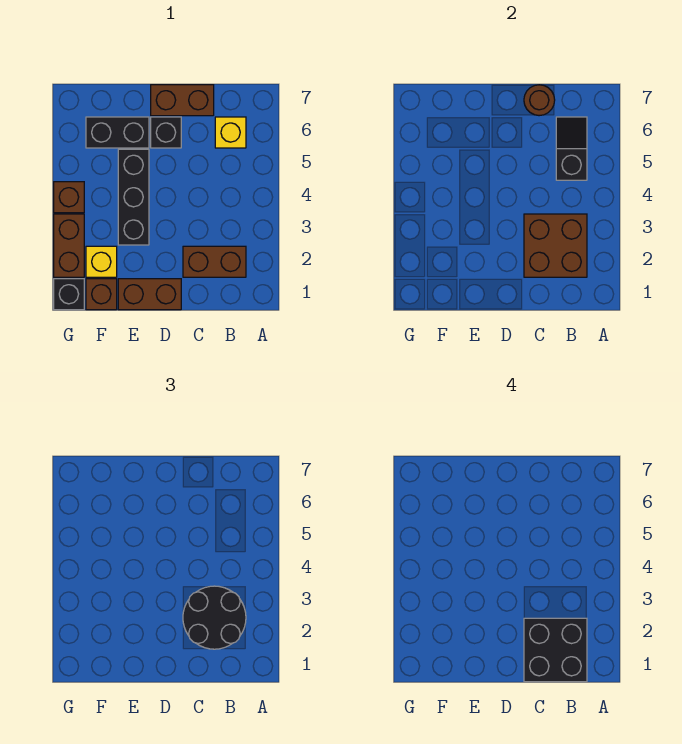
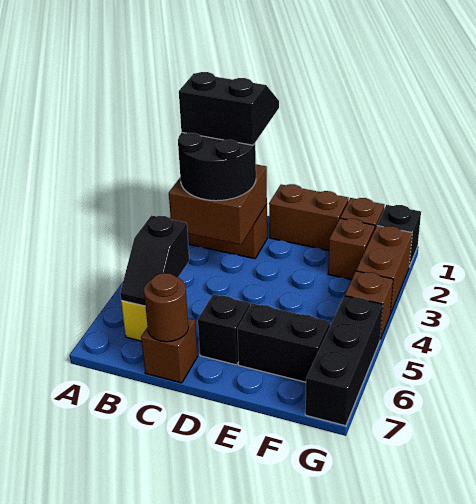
black brick B1:C2 level 4 -> black slope B1:C2 level 4 top 2
brown brick C7:D7 level 1 -> brown brick C7 level 1
black brick E3:E5 level 1 -> black brick G5:G7 level 1
yellow brick F2 level 1 -> brown brick F2 level 1

